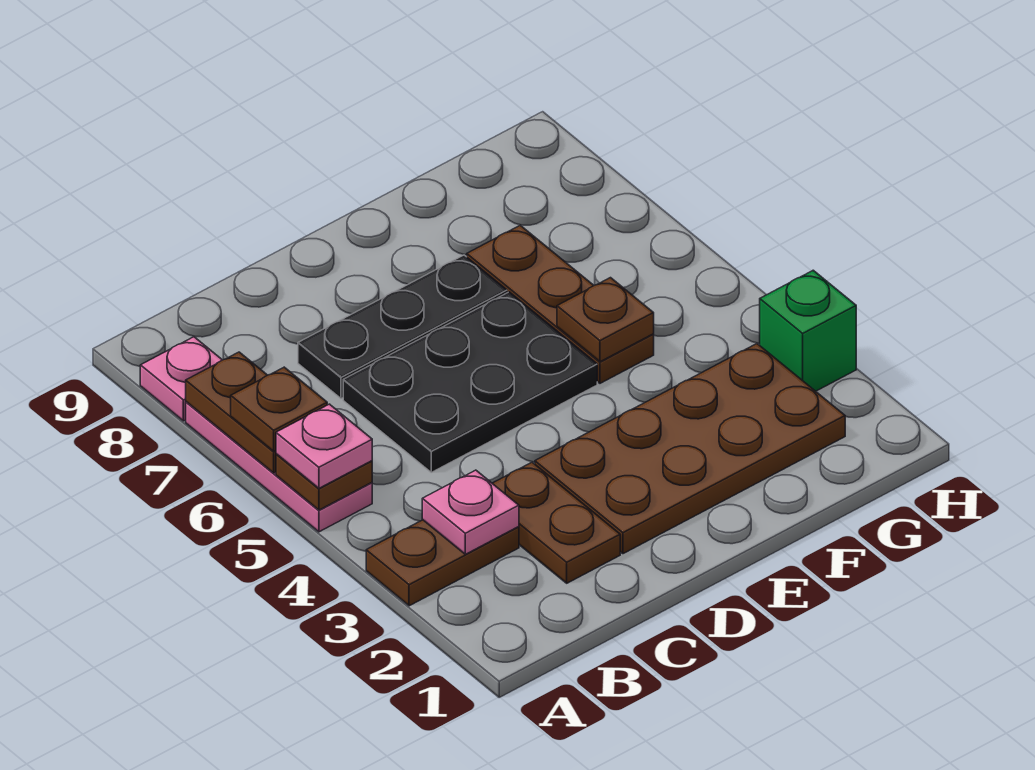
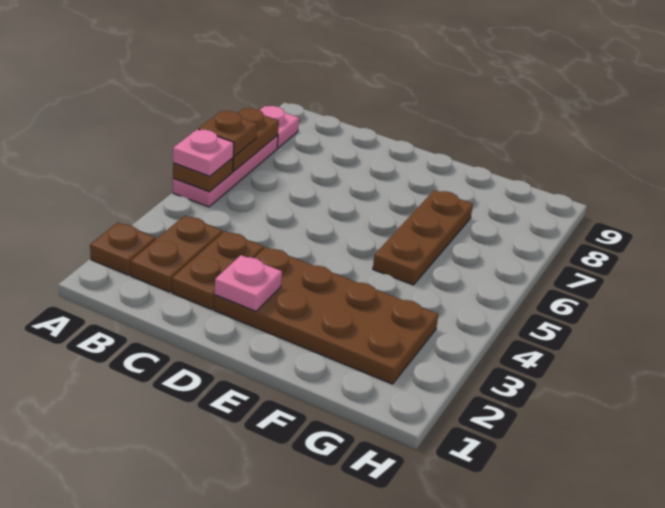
brown plate A3:B3 level 1 -> brown plate B2:B3 level 1
pink plate B3 level 2 -> pink plate D2 level 2
black plate C5:E6 level 1 -> none
black plate C7:E7 level 1 -> none
brown plate F5 level 2 -> brown plate A2 level 1
green brick H3 level 1 -> none

